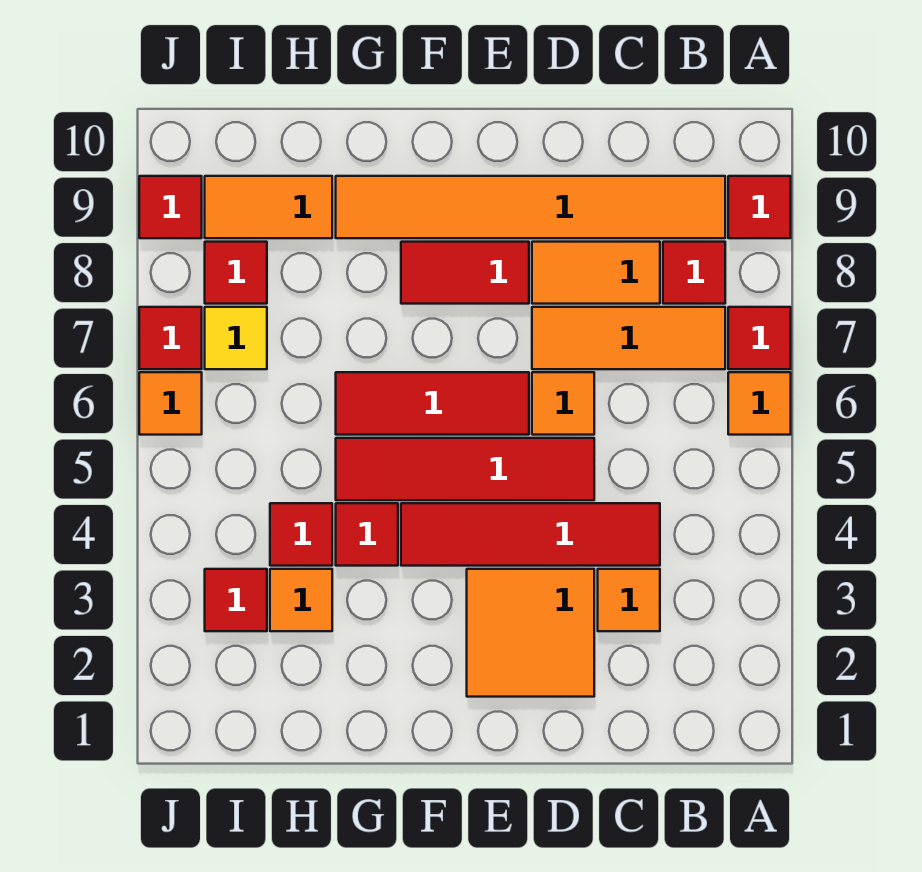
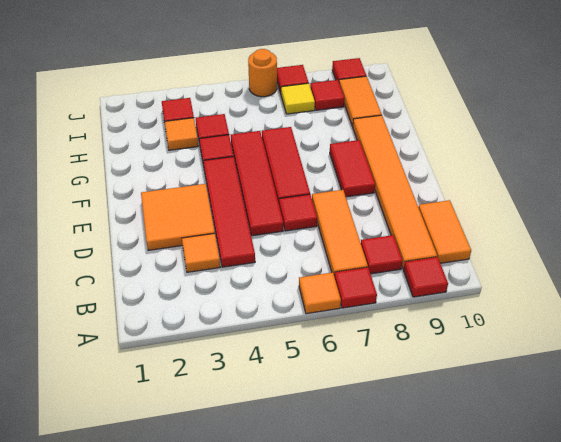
orange tile C8:D8 level 1 -> orange tile B10:C10 level 1
orange tile D6 level 1 -> red tile D6 level 1
orange tile J6 level 1 -> orange round brick J6 level 1

